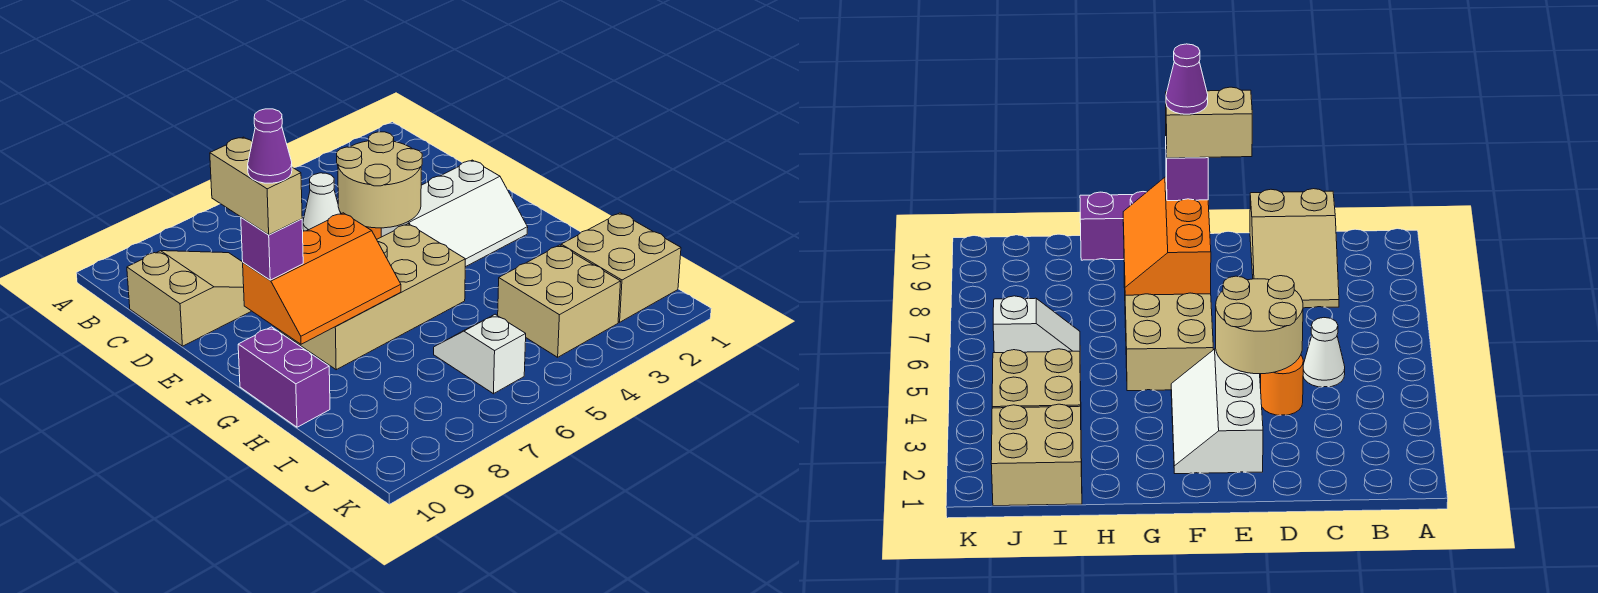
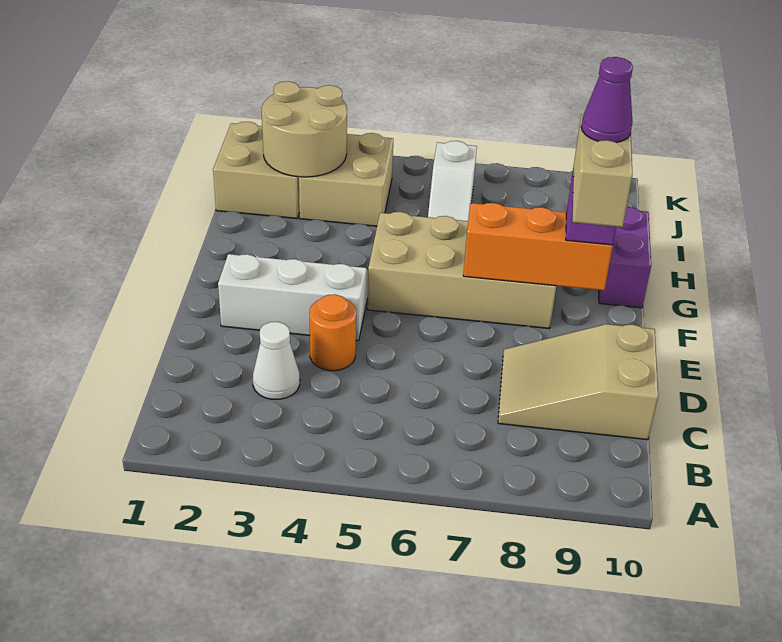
white cone C5 level 1 -> white cone C3 level 1
tan round brick D4:E5 level 2 -> tan round brick I2:J3 level 2

